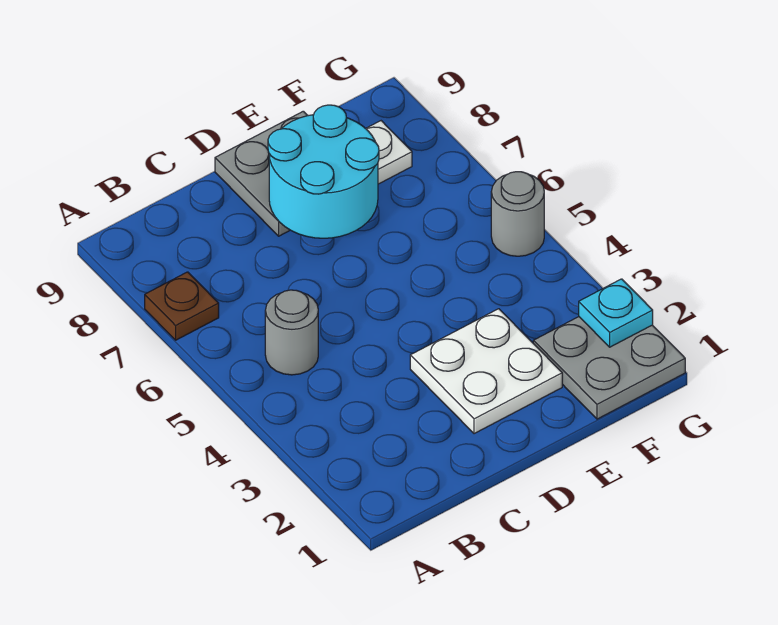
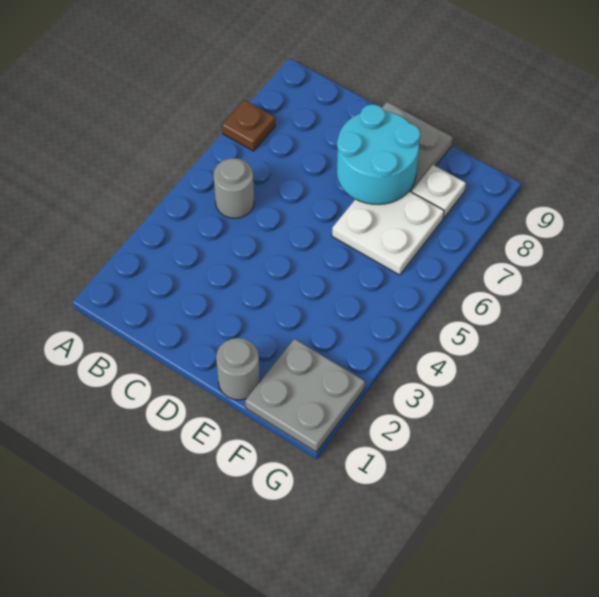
white plate D2:E3 level 1 -> white plate E6:F7 level 1
cyan plate G2 level 2 -> none
grey round brick G5 level 1 -> grey round brick E1 level 1

